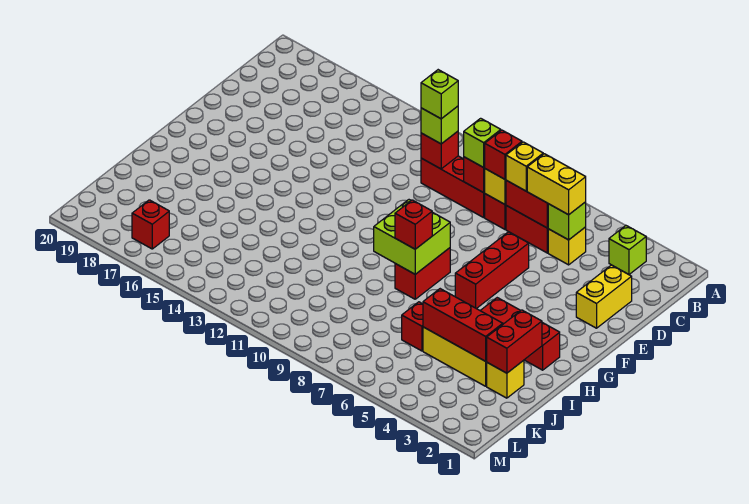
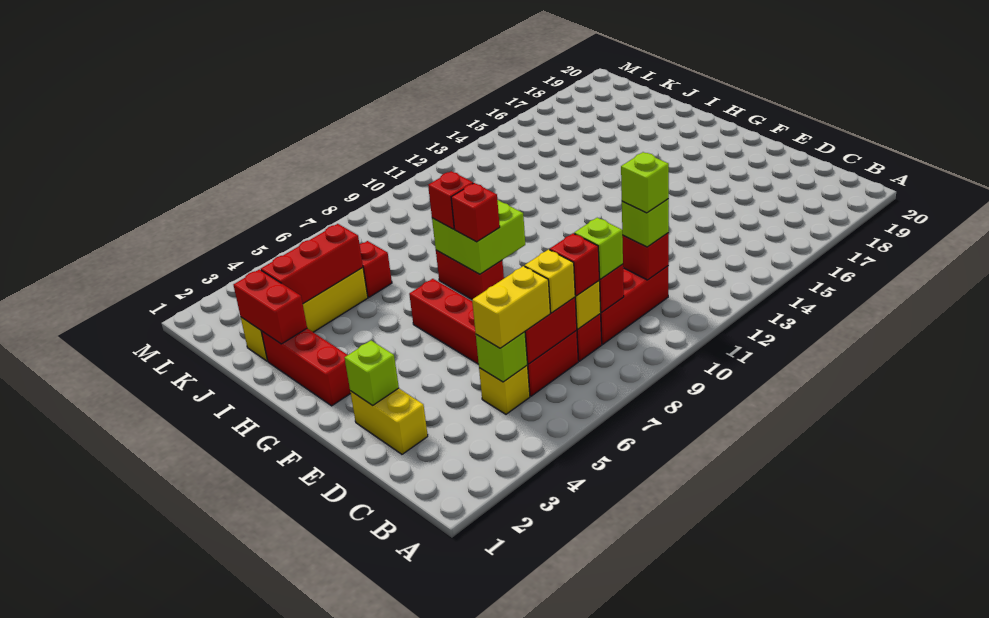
lime brick B3 level 1 -> lime brick E2 level 2
red brick H2:H4 level 1 -> red brick G2:I2 level 1
red brick L17 level 1 -> red brick G8 level 3

